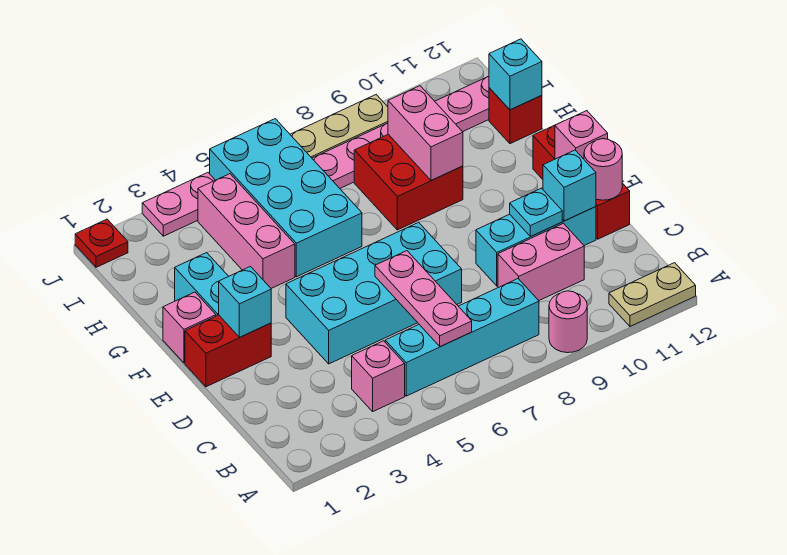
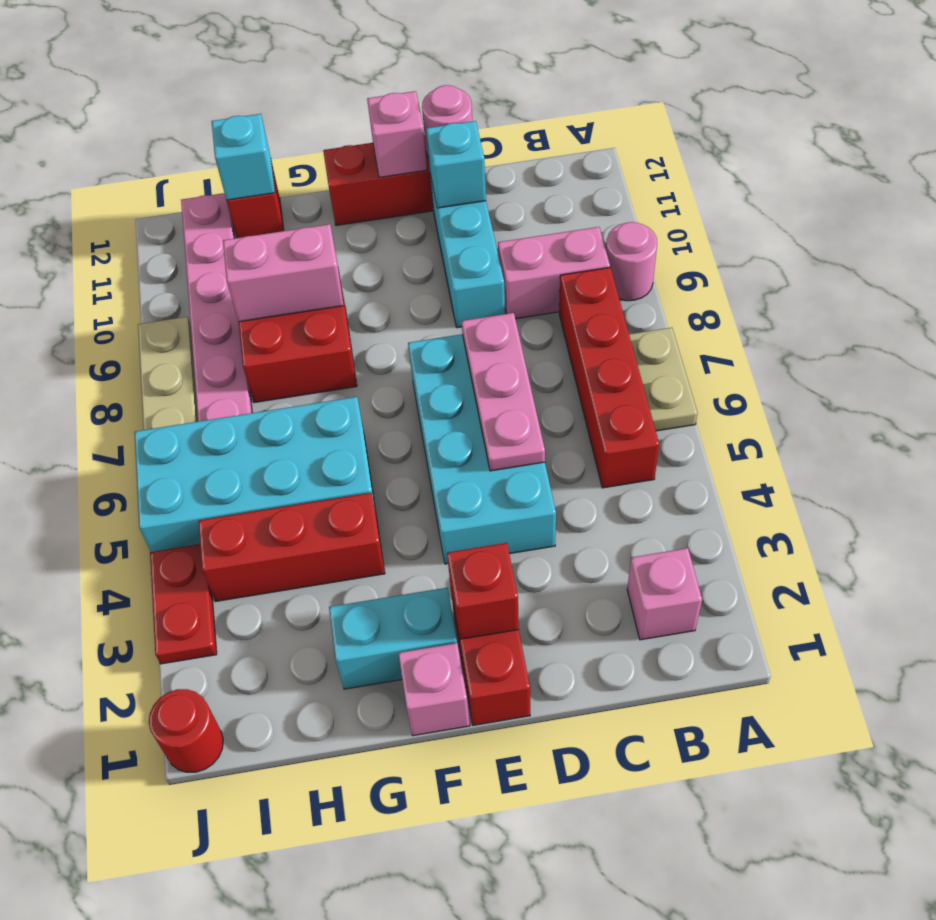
tan plate A11:A12 level 1 -> tan plate A6:A7 level 1
pink brick B4 level 1 -> pink brick B2 level 1
cyan brick B5:B8 level 1 -> red brick B5:B8 level 1
pink plate B6:D6 level 2 -> pink plate D5:D7 level 2
pink brick C9:C10 level 1 -> pink brick B9:C9 level 1
cyan plate D10 level 2 -> none
cyan brick E2 level 2 -> red brick E2 level 2
pink brick G4:I4 level 1 -> red brick G4:I4 level 1
red plate J1 level 1 -> red round brick J1 level 1
pink plate J3:J4 level 1 -> red plate J3:J4 level 1

